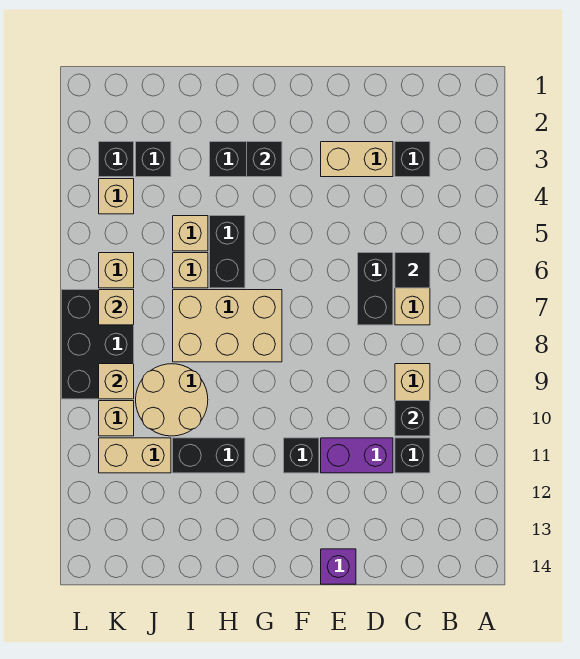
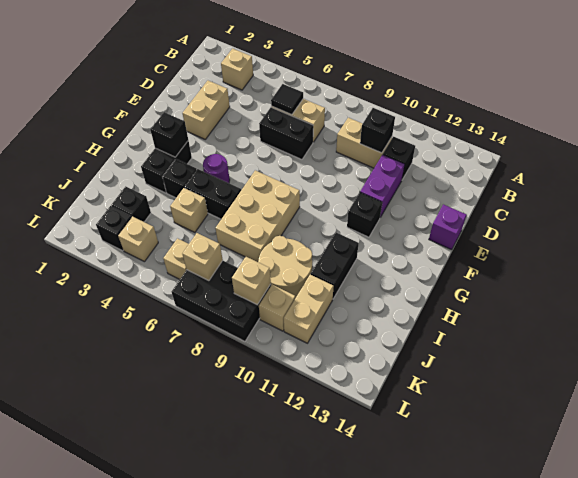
black brick C3 level 1 -> black brick H4 level 1
none -> purple round brick G5 level 1
tan brick I6 level 1 -> tan brick B3 level 1

